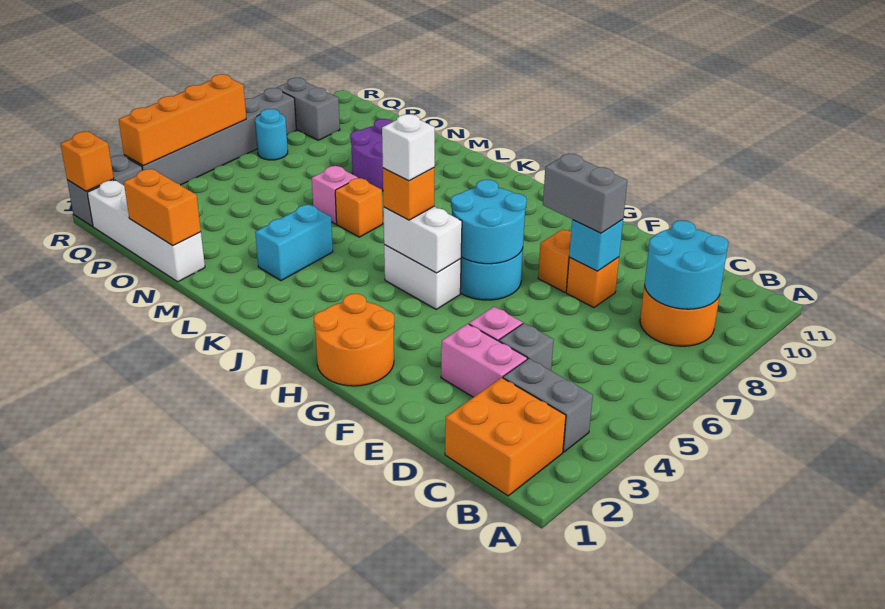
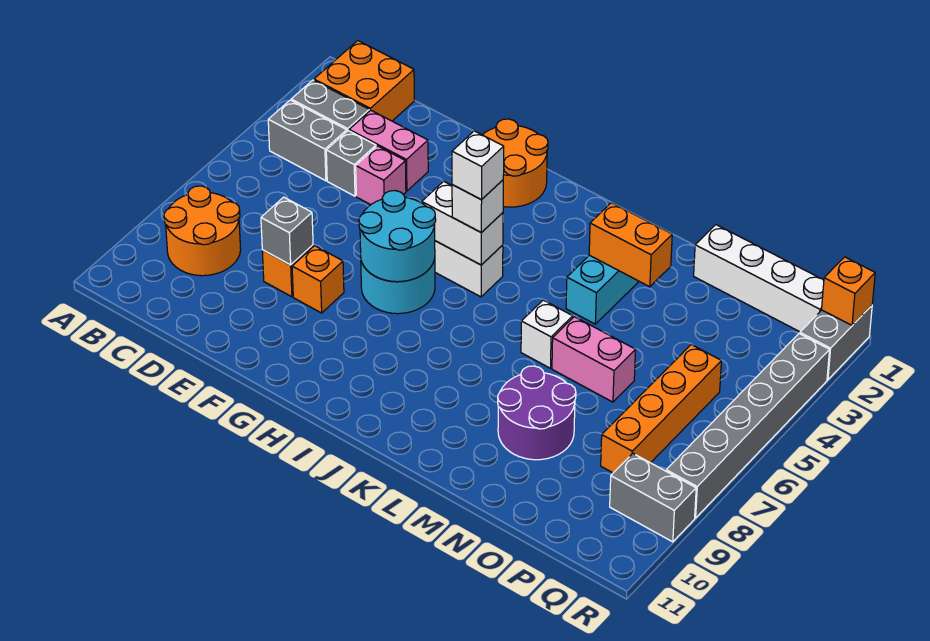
cyan round brick B8:C9 level 2 -> none
cyan brick E8 level 2 -> grey brick E8 level 2
grey brick E8:F8 level 3 -> grey brick B4:C4 level 1
orange brick I5 level 3 -> white brick I5 level 3
orange brick L6 level 1 -> white brick L6 level 1
pink brick M6 level 1 -> pink brick M6:N6 level 1
orange brick N1:O1 level 2 -> orange brick L3:M3 level 2
cyan round brick Q7 level 1 -> none
orange brick R3:R6 level 2 -> orange brick P5:P8 level 1

